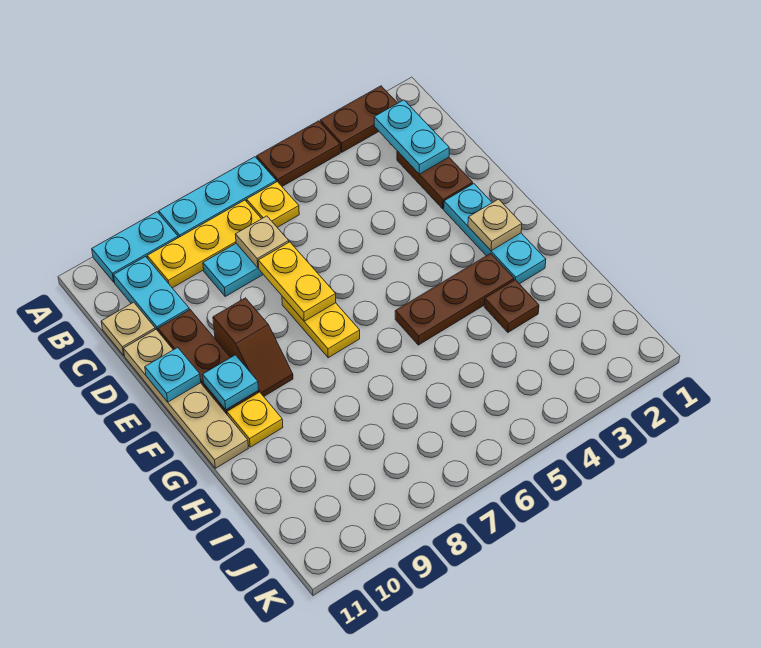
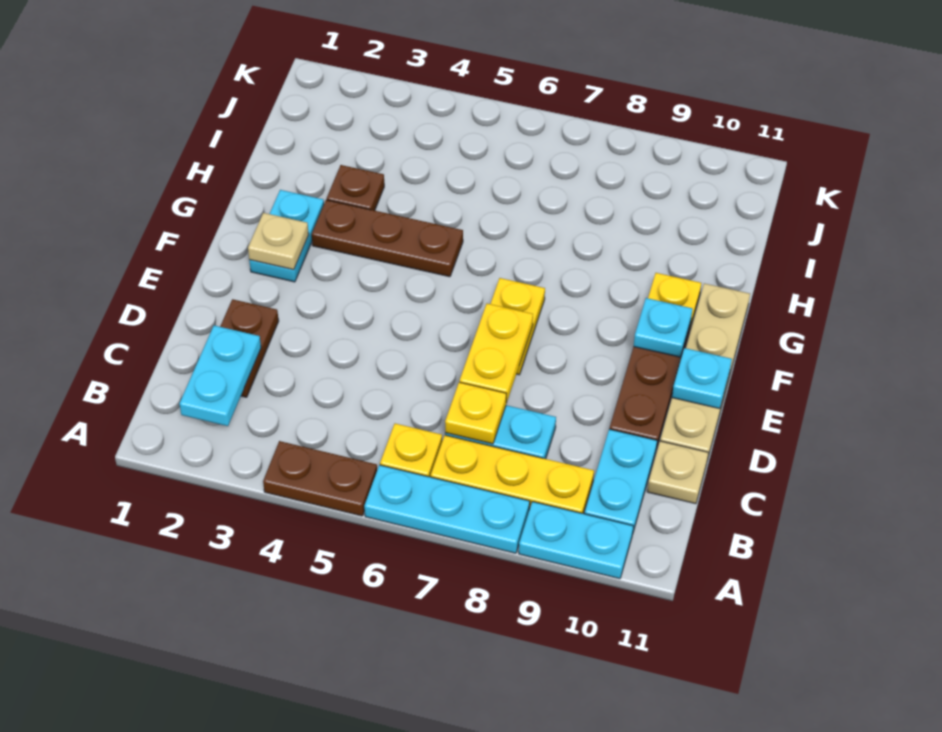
brown plate A2:A3 level 1 -> none
tan plate C7 level 2 -> yellow plate C7 level 2
cyan plate E2:G2 level 1 -> cyan plate F2:G2 level 1
brown slope E9:F9 level 1 top E -> none

